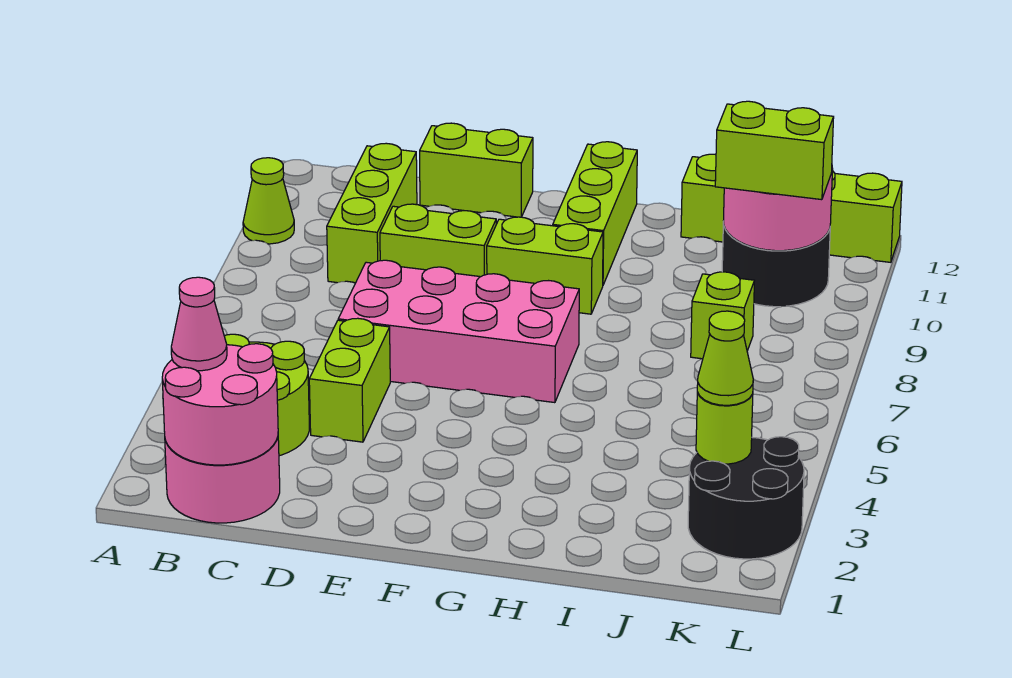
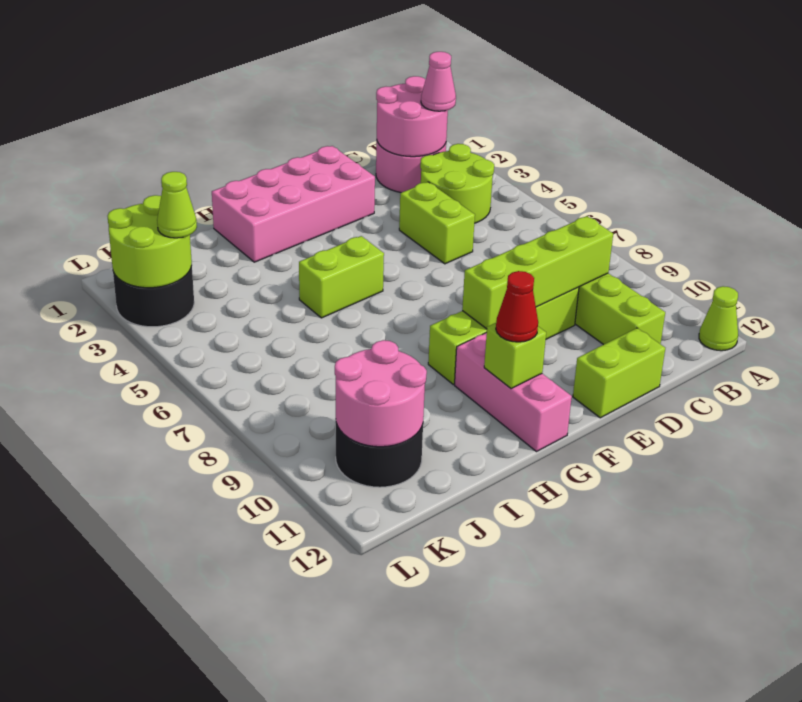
lime cone A10 level 1 -> lime cone A12 level 1
pink brick D6:G7 level 1 -> pink brick E1:H2 level 1
lime brick G10:G12 level 1 -> pink brick G10:G12 level 1
none -> red cone G11 level 3
lime brick I12:L12 level 1 -> lime brick C9:F9 level 2
lime brick J8 level 1 -> lime brick G11 level 2
lime brick J10:K10 level 3 -> lime brick G5:H5 level 1
lime round brick K3 level 2 -> lime round brick K2:L3 level 2

